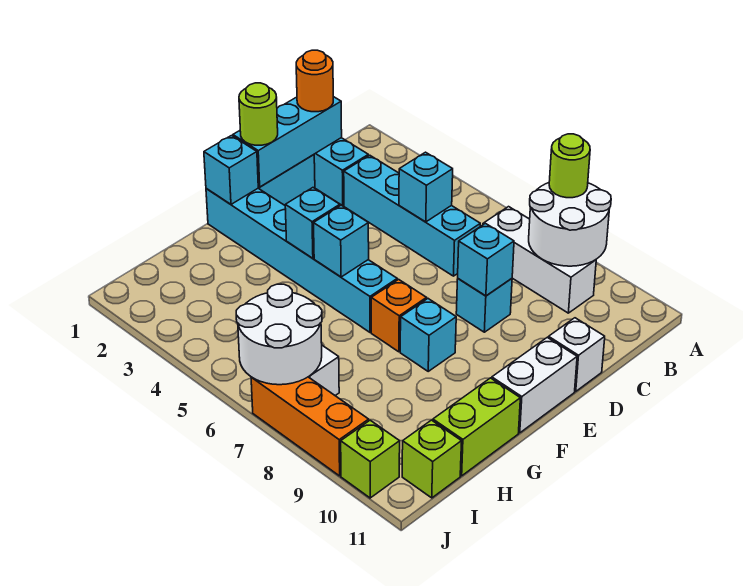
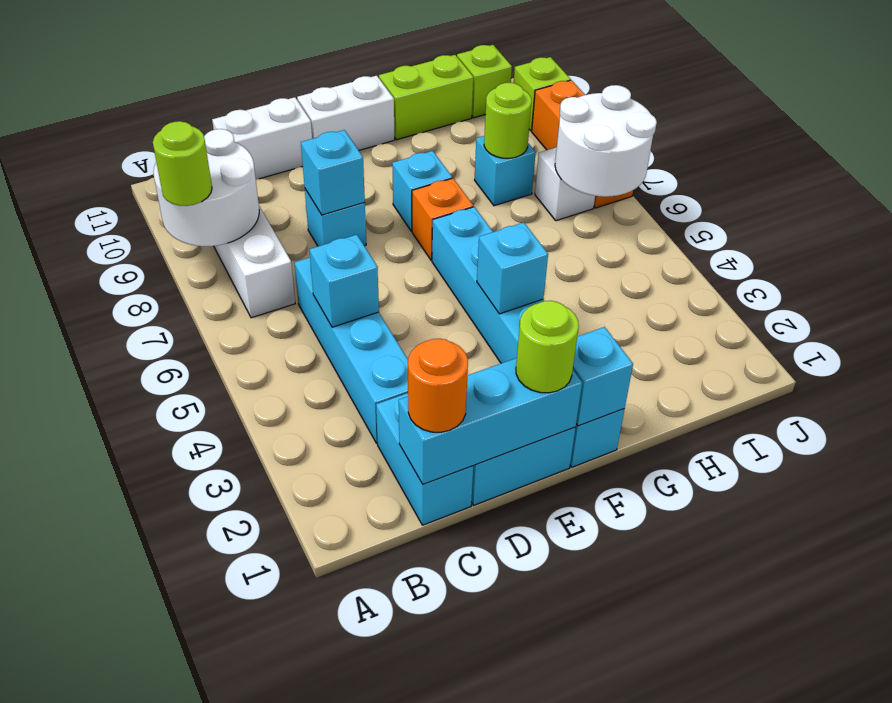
white brick D11 level 1 -> white brick C11:D11 level 1
cyan brick F5 level 2 -> cyan brick H8 level 1
none -> lime round brick H8 level 2

